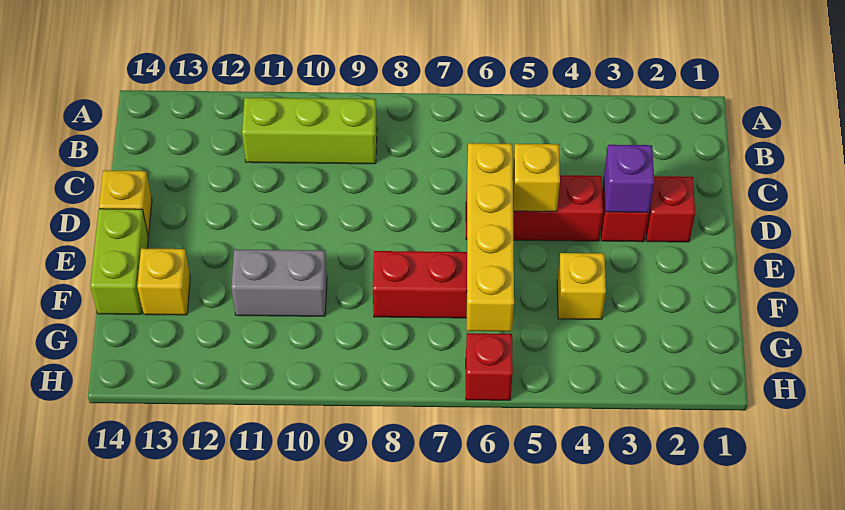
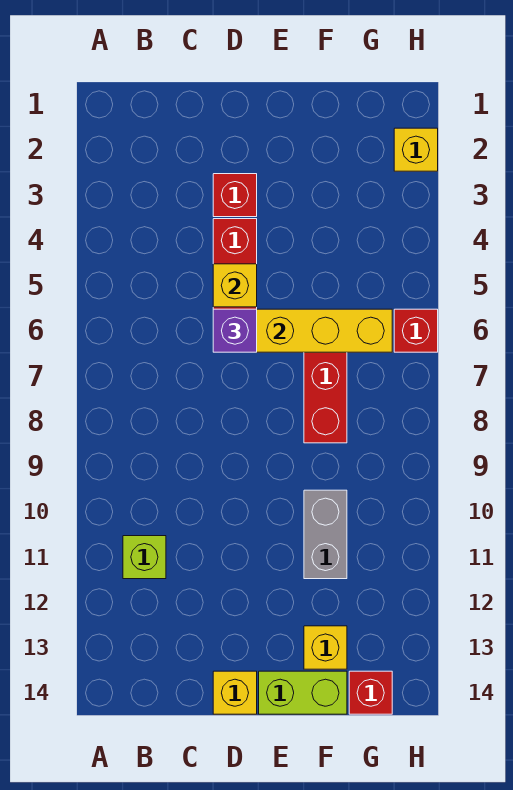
lime brick B9:B11 level 1 -> lime brick B11 level 1
red brick D2 level 1 -> red brick G14 level 1
purple brick D3 level 2 -> purple brick D6 level 3
yellow brick F4 level 1 -> yellow brick H2 level 1

